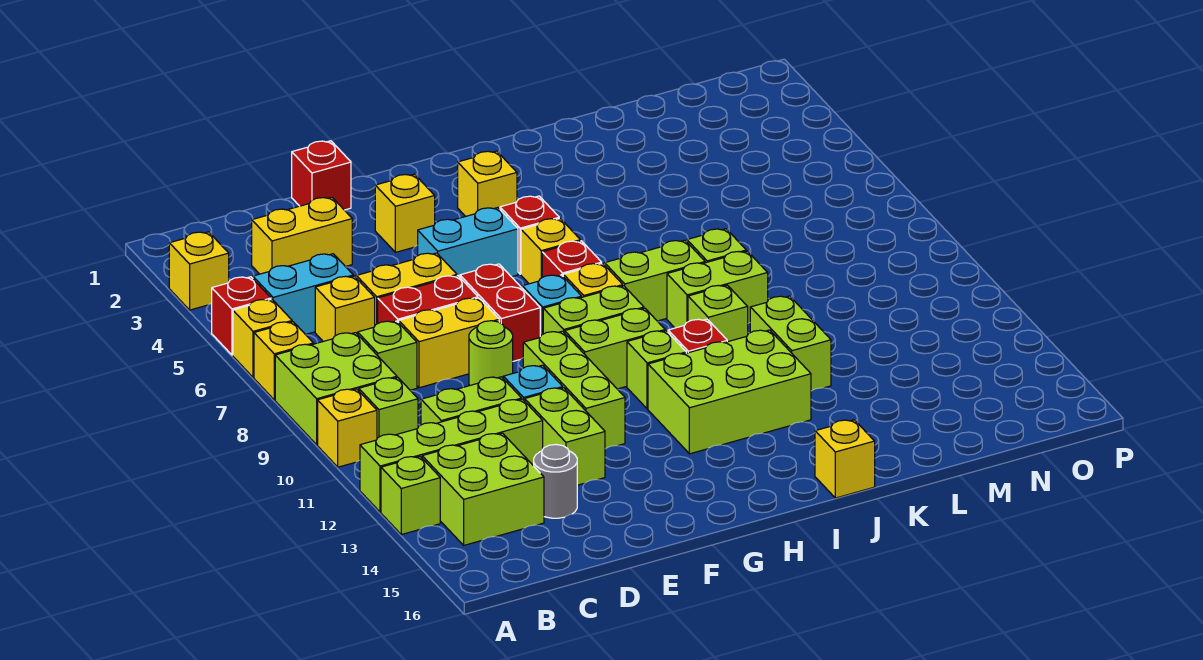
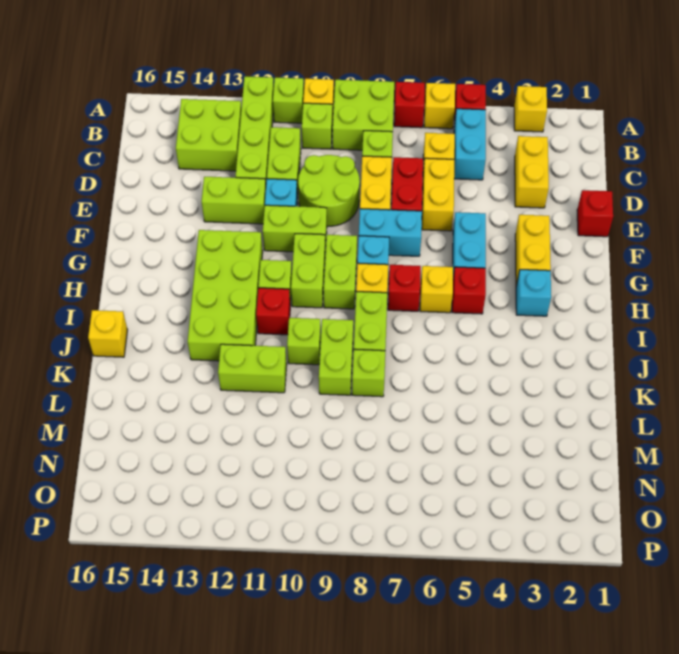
yellow brick A7 level 1 -> red brick A7 level 1
lime brick A13 level 1 -> lime brick A11 level 1
grey round brick D14 level 1 -> none
lime round brick E9 level 1 -> lime round brick D9:E10 level 1
yellow brick F3 level 1 -> yellow brick F3:G3 level 1
red brick F7:F8 level 1 -> cyan brick F7:F8 level 1
lime brick F10:F12 level 1 -> lime brick F10:F11 level 1
yellow brick H3 level 1 -> cyan brick H3 level 1
lime brick H12:J13 level 1 -> lime brick G12:J13 level 1

